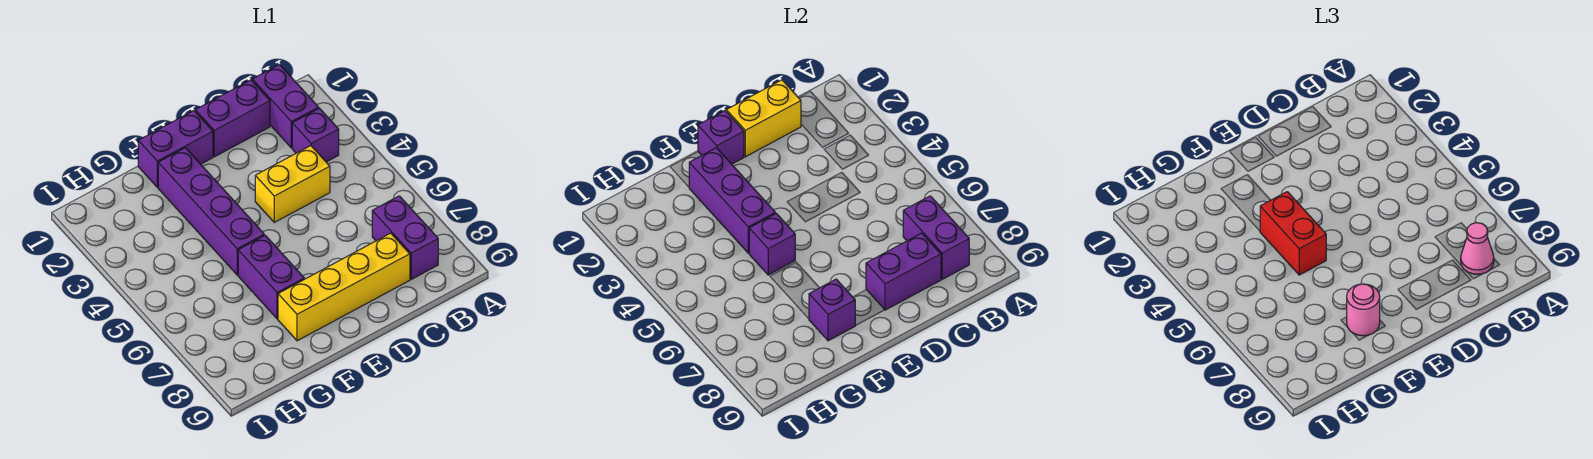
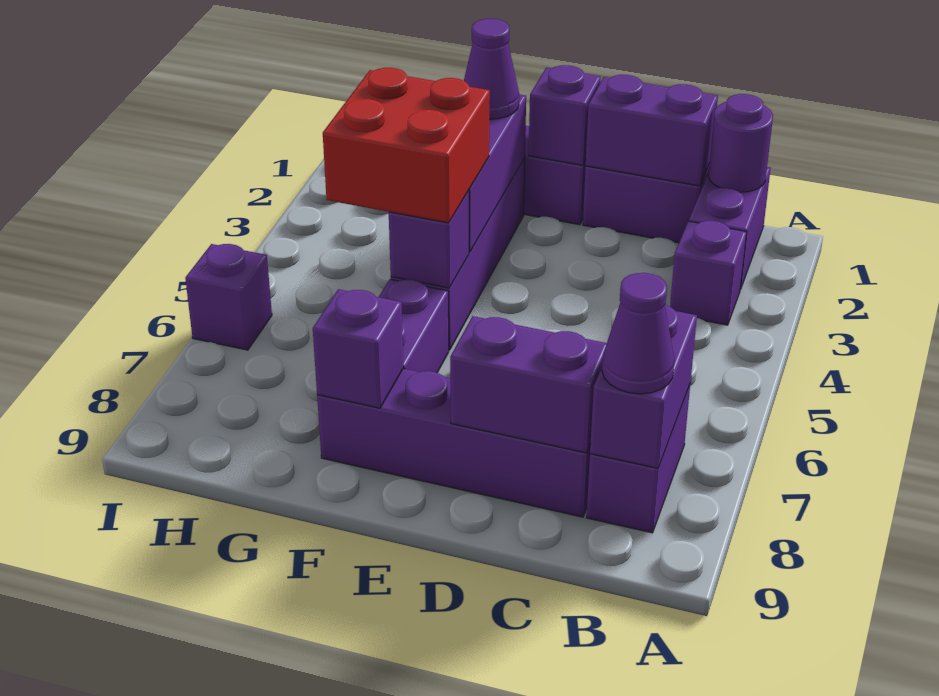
none -> purple round brick B1 level 2
pink cone B8 level 3 -> purple cone B8 level 3
yellow brick C1:D1 level 2 -> purple brick C1:D1 level 2
yellow brick C4:D4 level 1 -> none
yellow brick C8:F8 level 1 -> purple brick C8:F8 level 1
none -> purple cone F2 level 3
red brick F4:F5 level 3 -> red brick F4:G5 level 3
pink round brick F8 level 3 -> none
none -> purple brick I6 level 1

